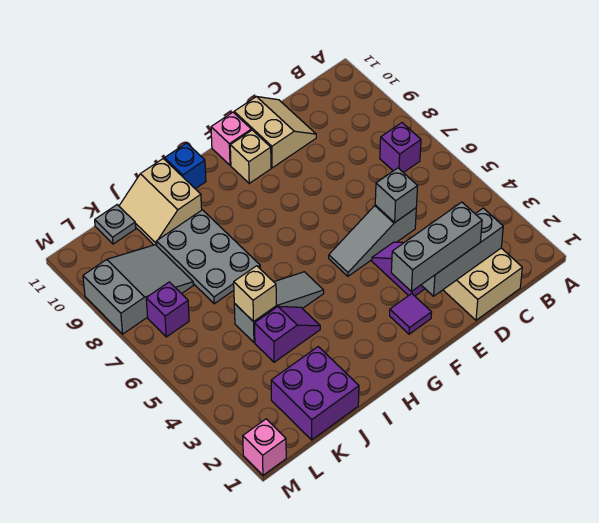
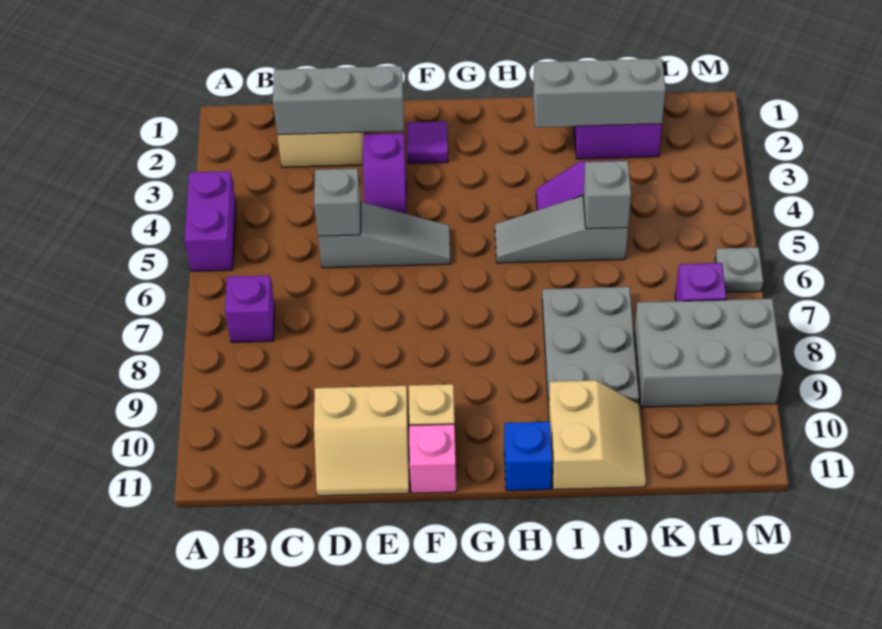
none -> purple brick A4:A5 level 1
grey brick D2:F2 level 3 -> grey brick I2:K2 level 2
tan slope D10:E11 level 1 top E -> tan slope D10:E11 level 1 top 10
tan brick J5 level 2 -> grey brick J5 level 2
grey slope K8:M9 level 1 top M -> grey brick K8:M9 level 1
grey plate K11 level 1 -> grey plate M6 level 1
pink brick M1 level 1 -> none

